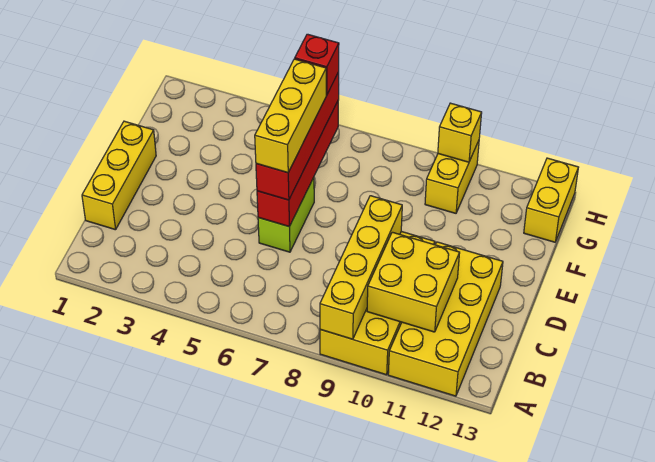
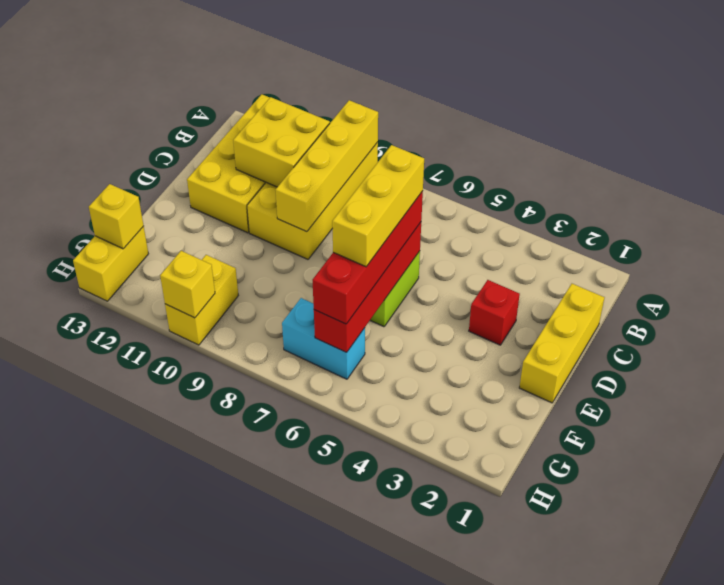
none -> cyan brick G6:G7 level 1
red brick G6 level 4 -> red brick D3 level 1
none -> yellow brick G13 level 2

